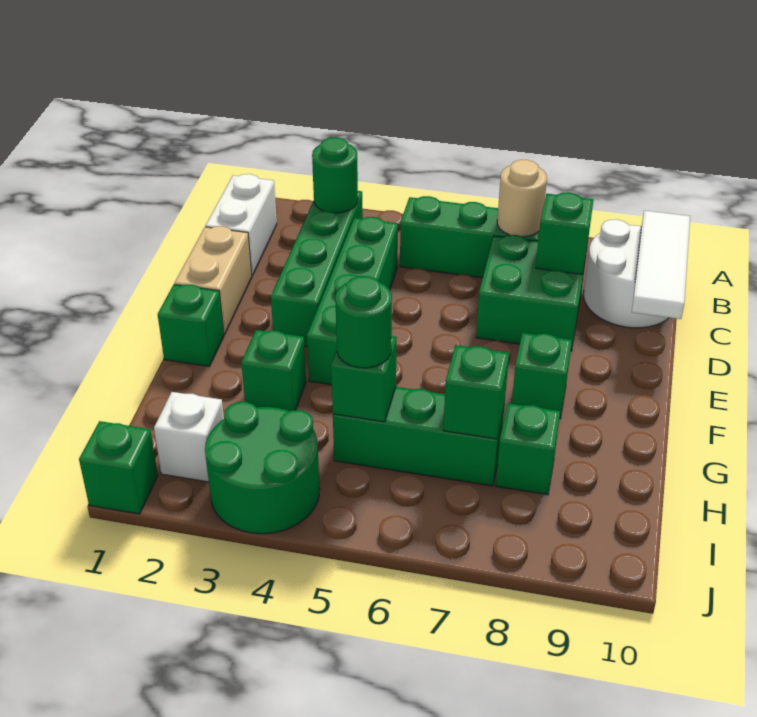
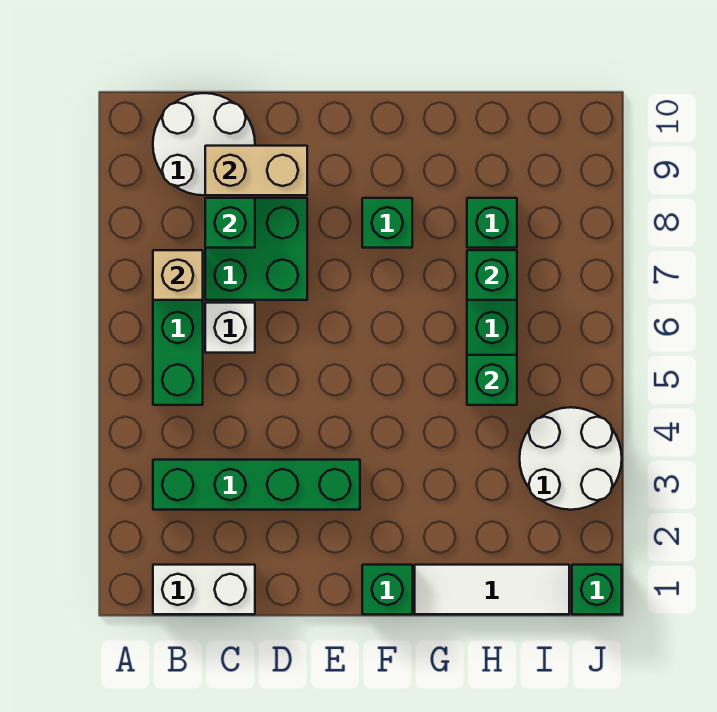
green round brick B3 level 2 -> none
tan round brick B7 level 2 -> tan brick B7 level 2
white tile B10:D10 level 2 -> white tile G1:I1 level 1
green brick C4:F4 level 1 -> none
tan brick D1:E1 level 1 -> tan brick C9:D9 level 2
green brick G3 level 1 -> none
green round brick H5 level 3 -> none
white brick I2 level 1 -> white brick C6 level 1
green round brick I3:J4 level 1 -> white round brick I3:J4 level 1

